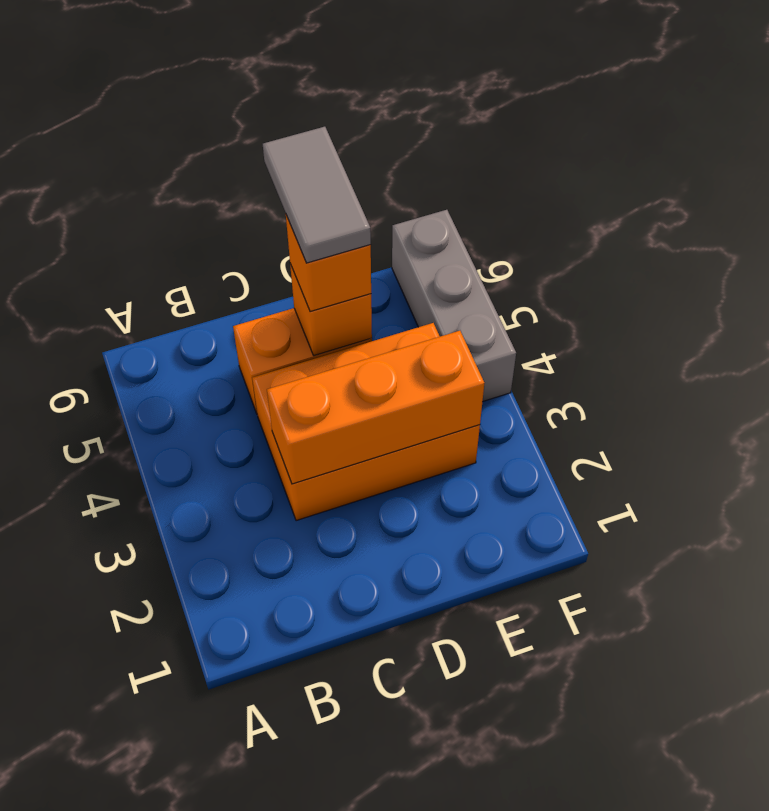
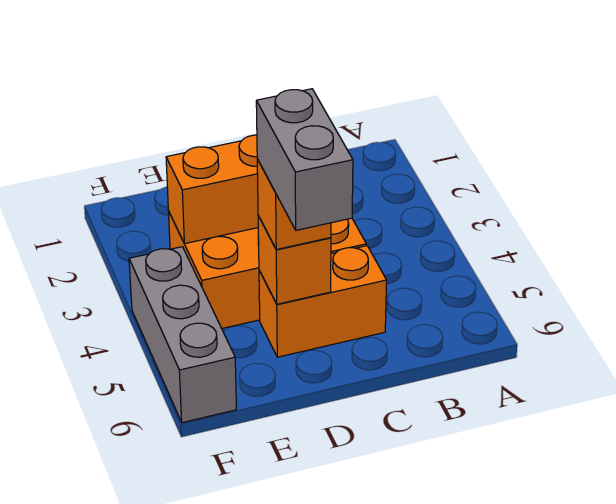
grey tile D5:D6 level 4 -> grey brick D5:D6 level 4

